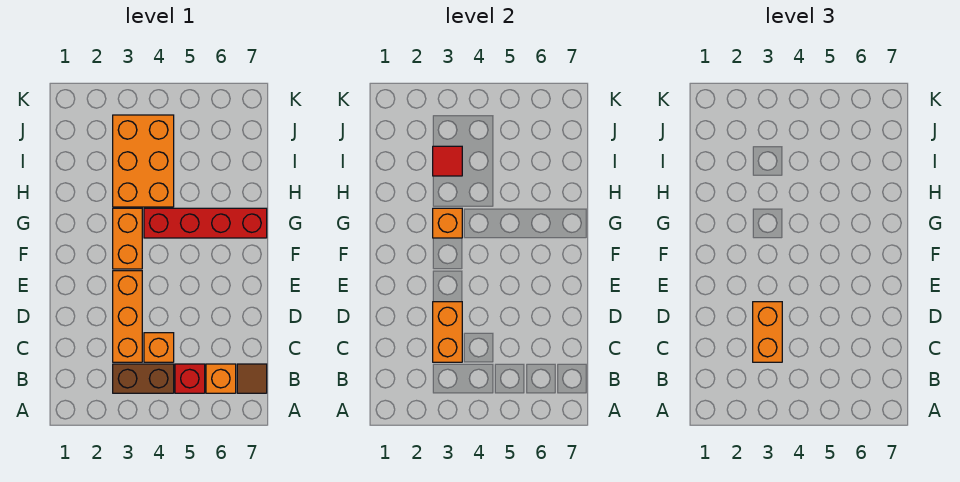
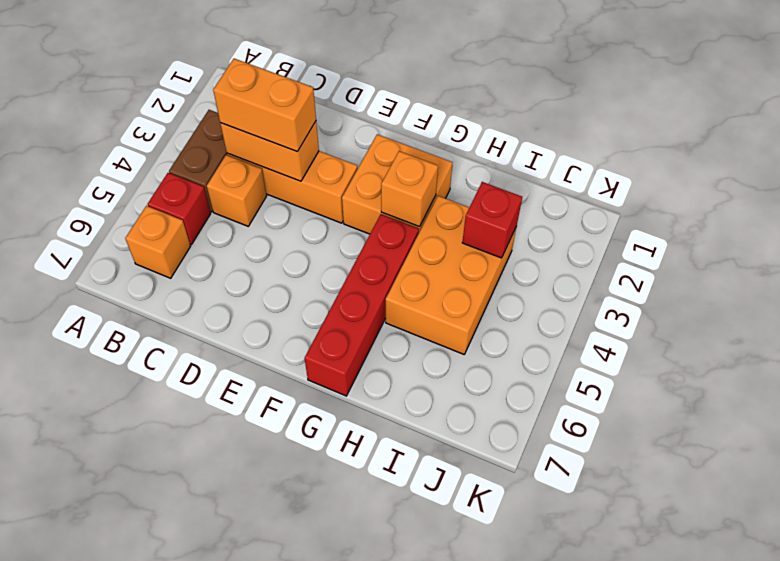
brown tile B7 level 1 -> none
orange brick F3:G3 level 1 -> orange brick F2:G3 level 1
orange brick H3:J4 level 1 -> orange brick H3:I5 level 1
red tile I3 level 2 -> red brick I3 level 2

